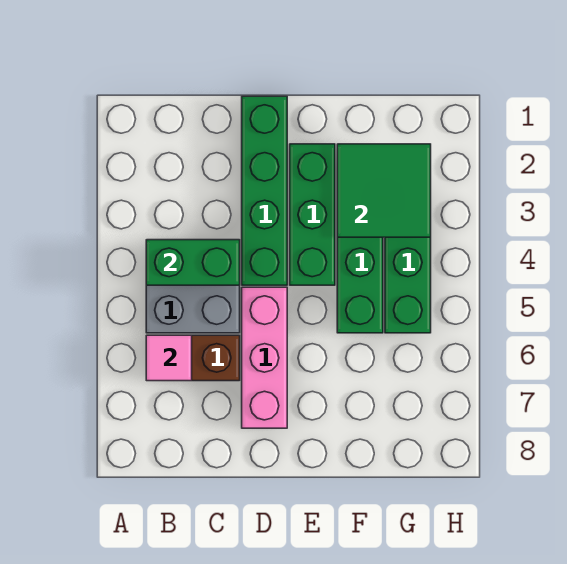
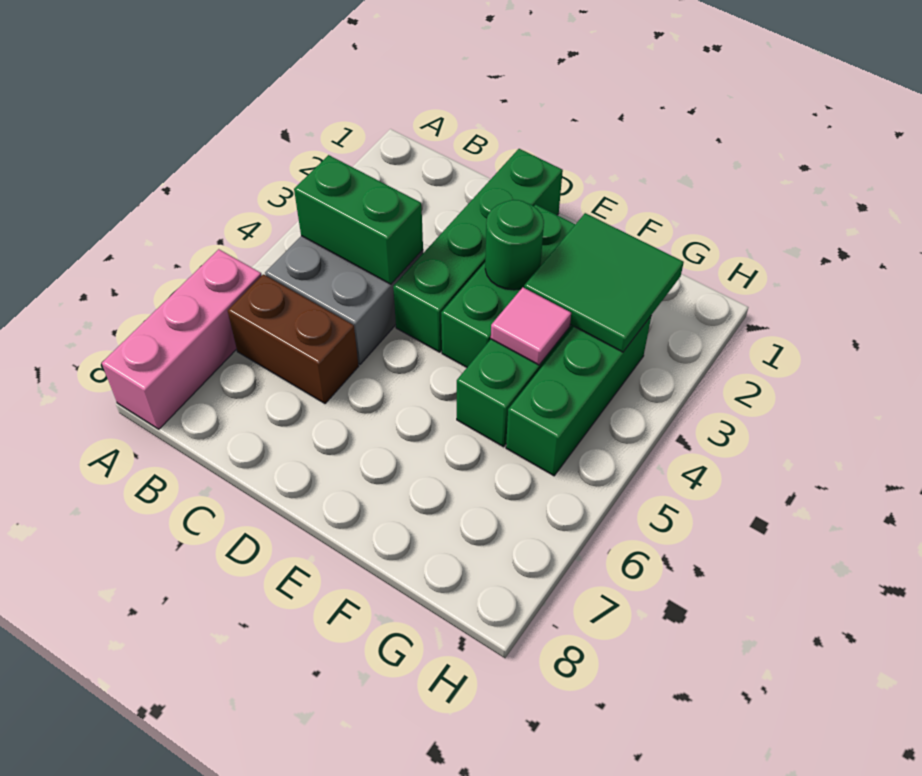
pink tile B6 level 2 -> pink tile F4 level 2
pink brick D5:D7 level 1 -> pink brick A6:A8 level 1
none -> green round brick E3 level 2

